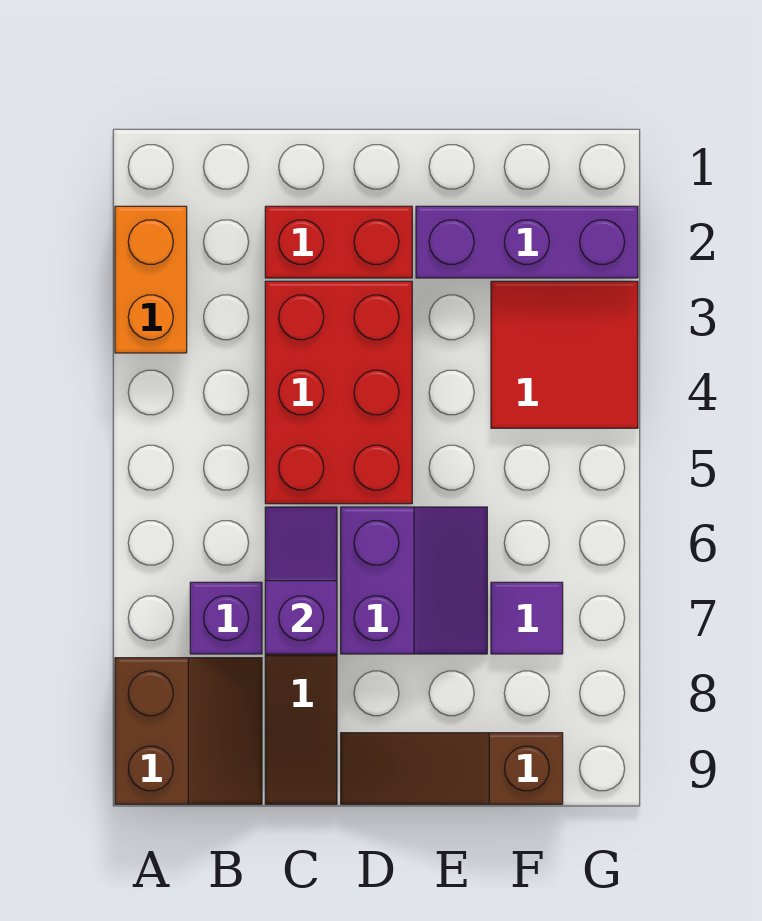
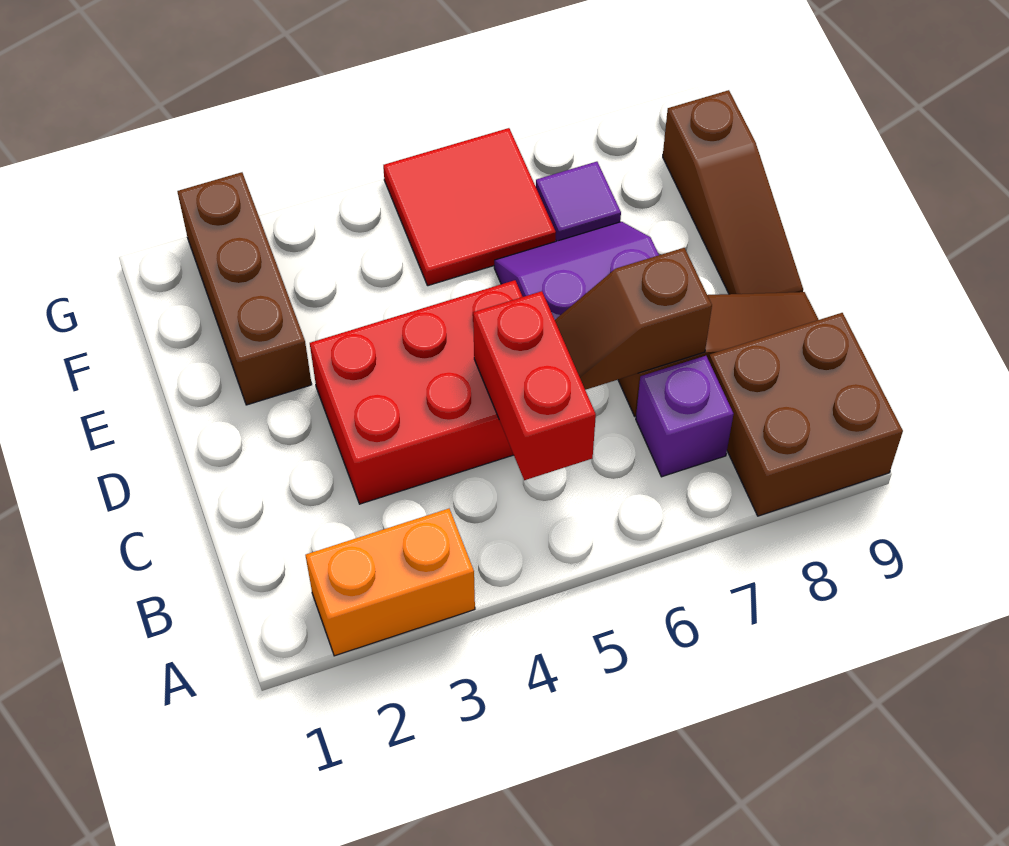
brown slope A8:B9 level 1 top A -> brown brick A8:B9 level 1
red brick C2:D2 level 1 -> red brick B5:C5 level 2
purple slope C6:C7 level 2 top 7 -> brown slope C6:C7 level 2 top 7
purple brick E2:G2 level 1 -> brown brick E2:G2 level 1
red tile F3:G4 level 1 -> red tile F5:G6 level 1

